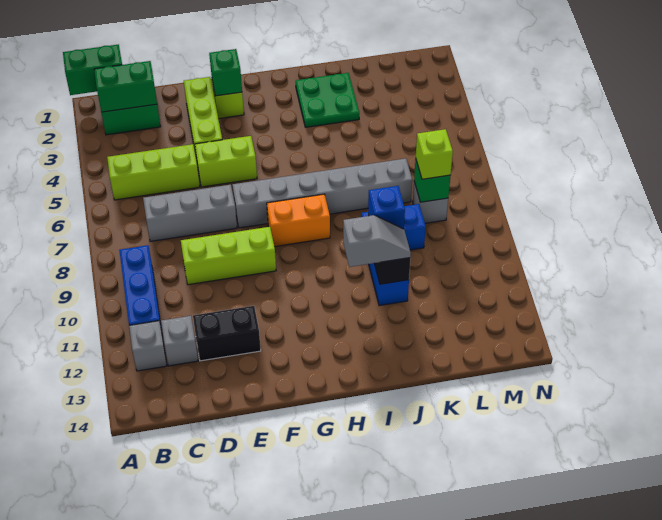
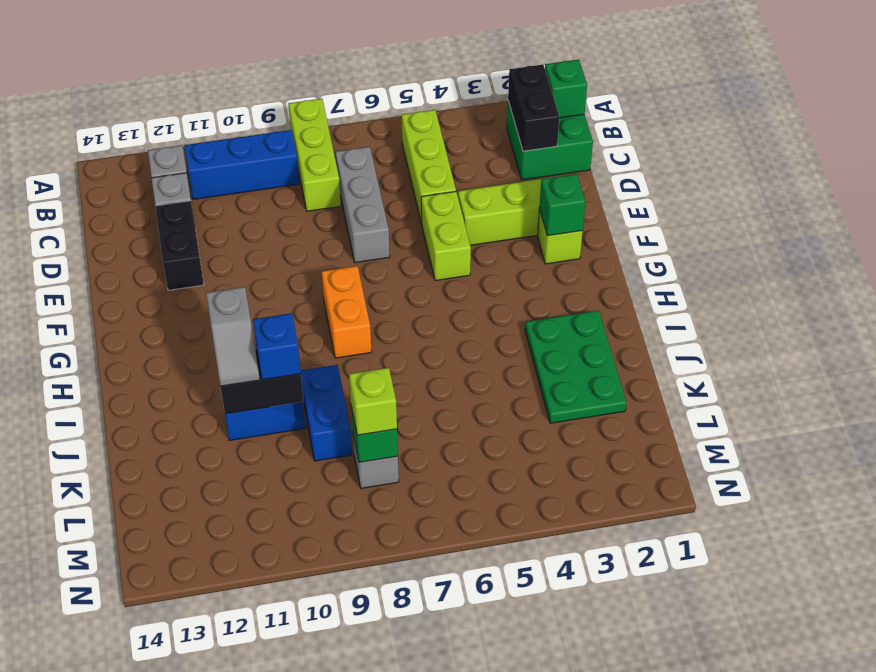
green brick A1:B1 level 2 -> green brick B1 level 2
green brick B2:C2 level 2 -> black brick B2:C2 level 2
lime brick D9:F9 level 1 -> lime brick A8:C8 level 1
grey brick F7:K7 level 1 -> none
green plate I2:J3 level 1 -> green plate I2:K3 level 1

